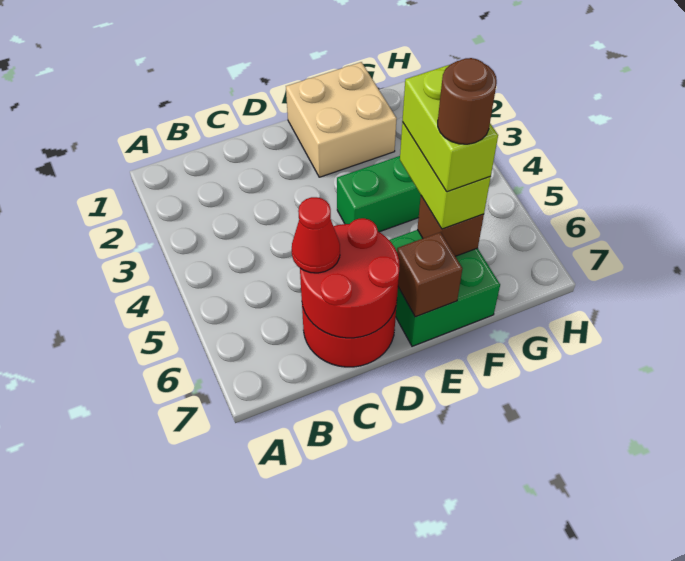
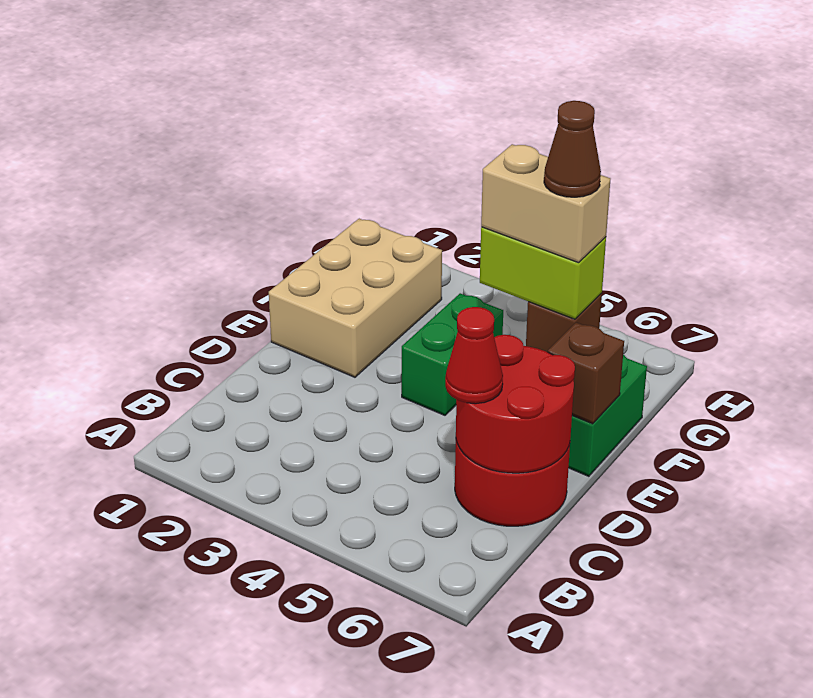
tan brick E1:F2 level 1 -> tan brick E1:G2 level 1
lime brick F5:F6 level 4 -> tan brick F5:F6 level 4
brown round brick F6 level 5 -> brown cone F6 level 5

